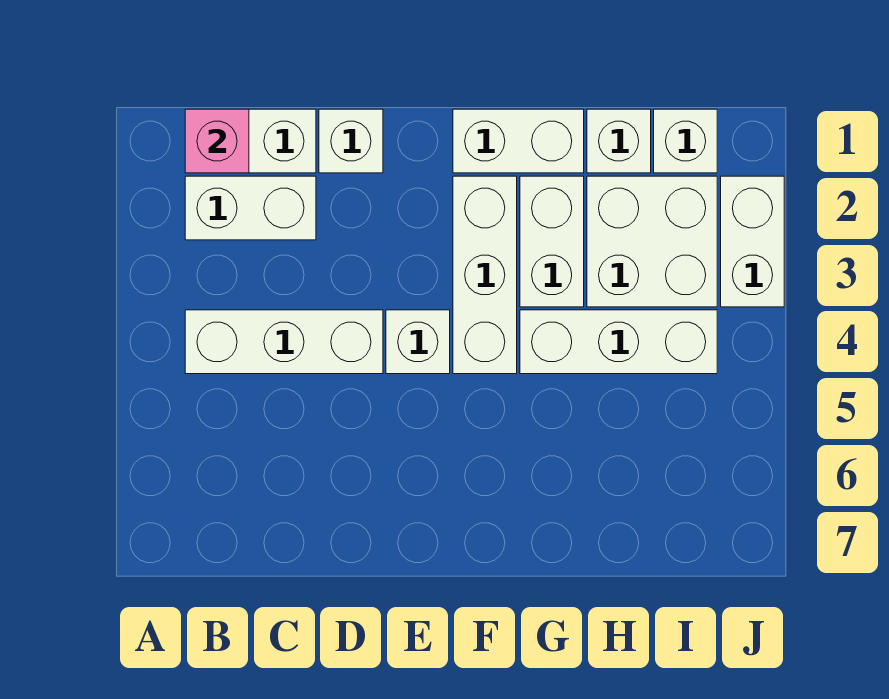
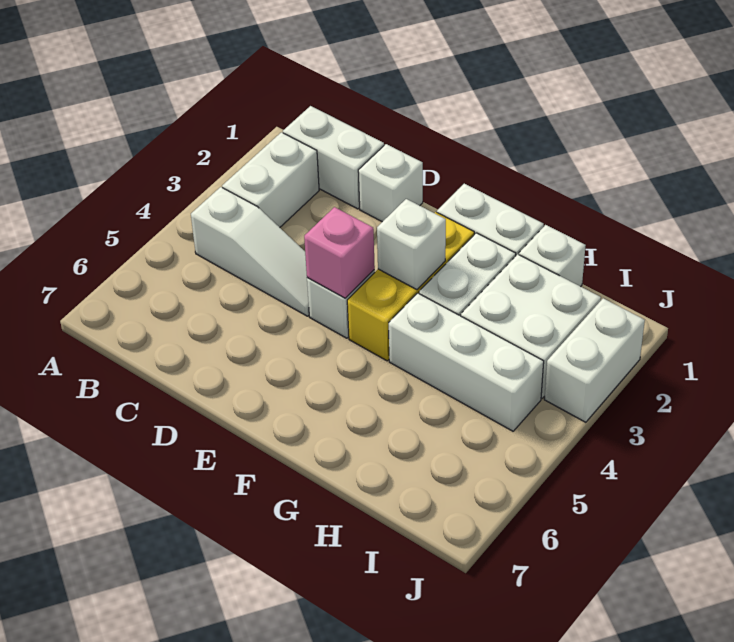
pink brick B1 level 2 -> pink brick E4 level 2
white brick B2:C2 level 1 -> white brick B2:B3 level 1
white brick B4:D4 level 1 -> white slope B4:D4 level 1 top B
white brick F2:F4 level 1 -> yellow brick F2:F4 level 1
white brick I1 level 1 -> white brick F3 level 2

